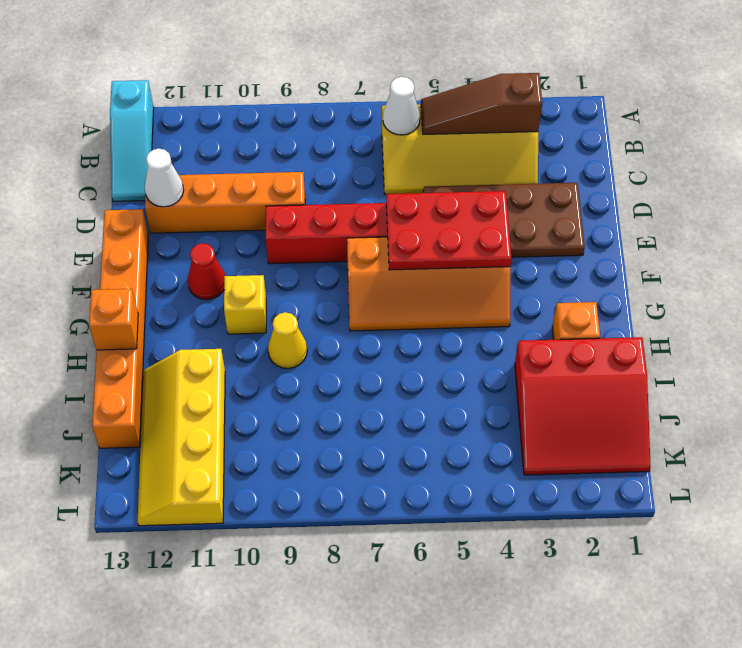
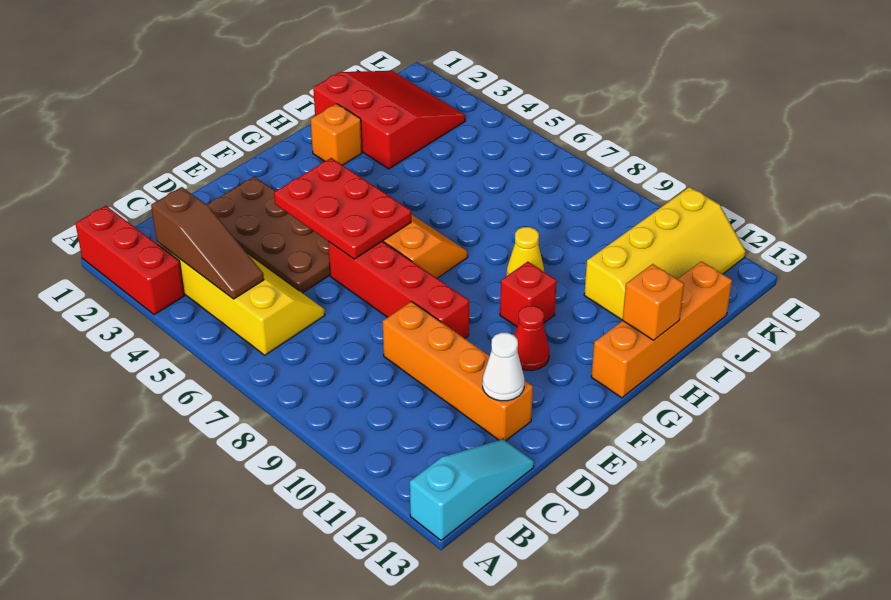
none -> red brick A1:A3 level 1
white cone B6 level 2 -> none
orange brick E13:J13 level 1 -> orange brick G13:J13 level 1
yellow brick G10 level 1 -> red brick G10 level 1

